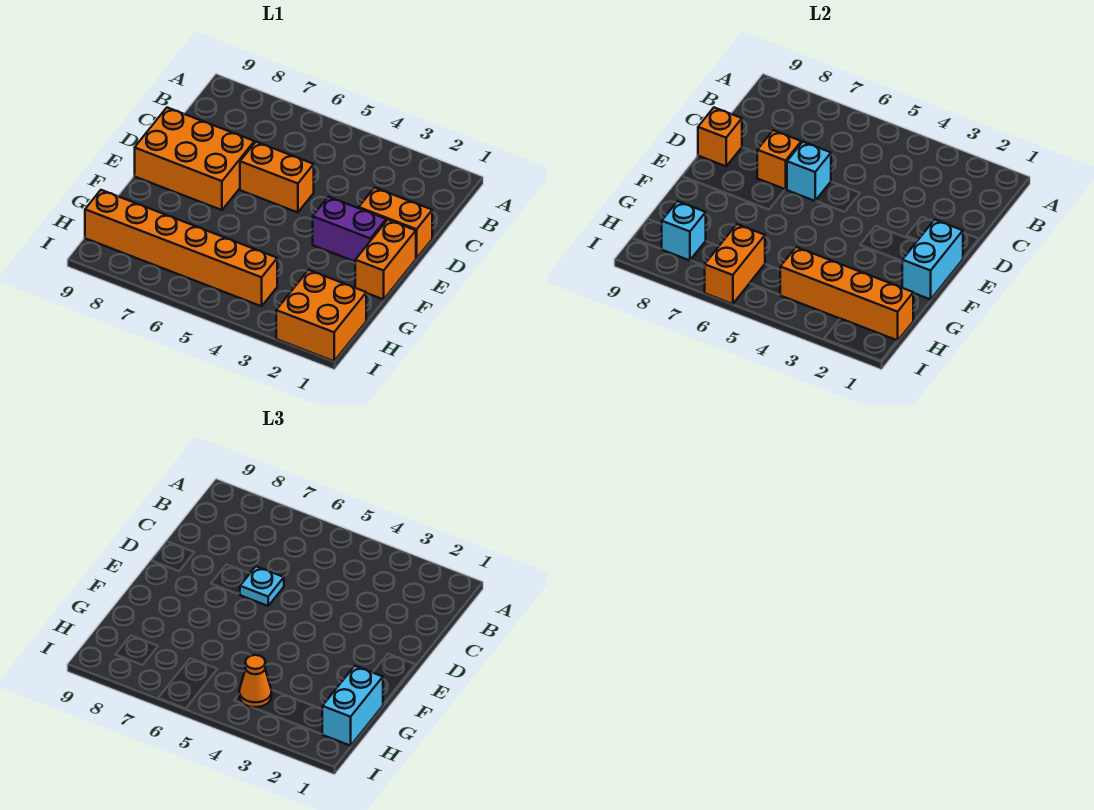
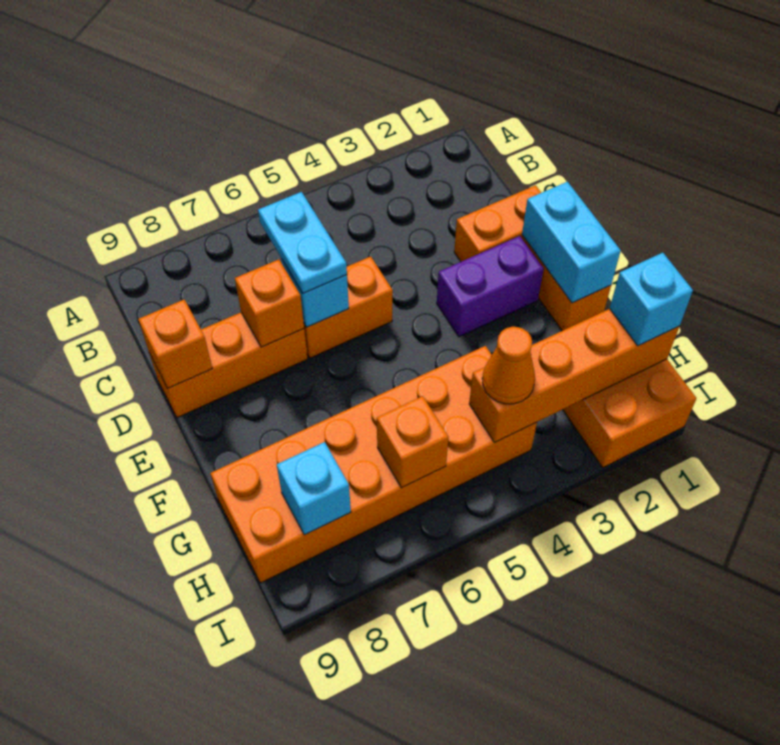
cyan plate D6 level 3 -> cyan plate C6:D6 level 3
orange brick D7:E9 level 1 -> orange brick D7:D9 level 1
cyan brick G1:H1 level 3 -> cyan brick H1 level 3
orange brick H4:H9 level 1 -> orange brick G4:H9 level 1
orange brick H6:I6 level 2 -> orange brick H6 level 2

